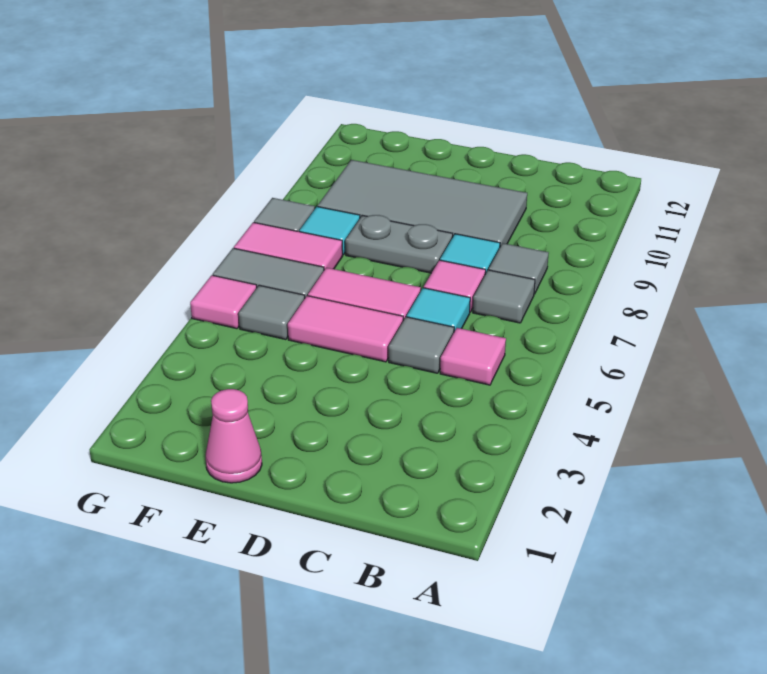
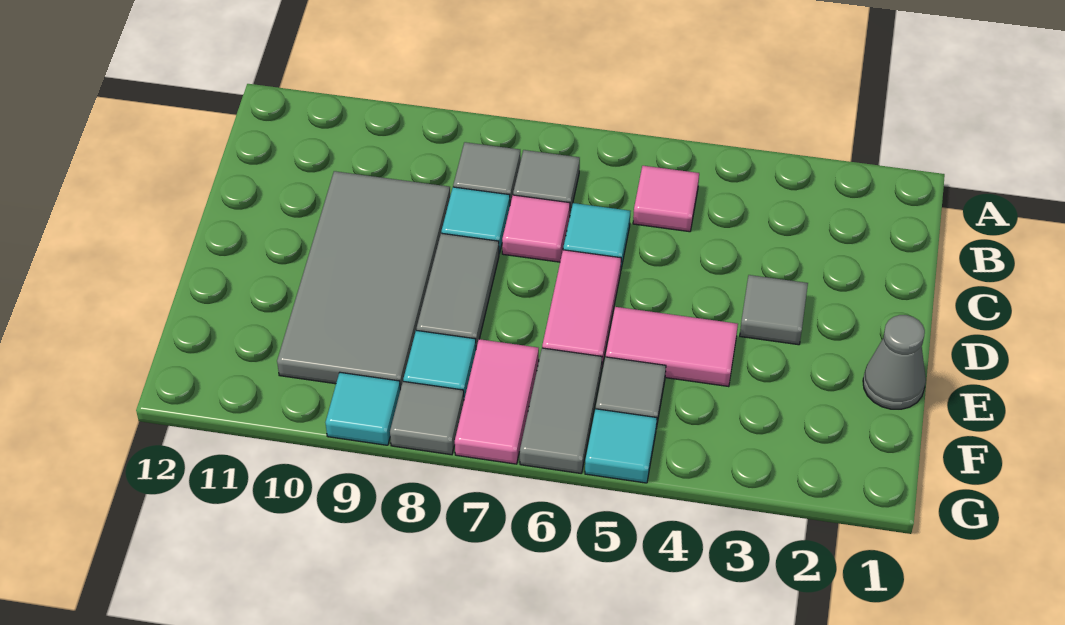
grey tile C5 level 1 -> grey tile D3 level 1
pink tile D5:E5 level 1 -> pink tile E4:E5 level 1
grey plate D8:E8 level 1 -> grey tile D8:E8 level 1
pink cone E1 level 1 -> grey cone E1 level 1
pink tile G5 level 1 -> cyan tile G5 level 1
none -> cyan tile G9 level 1

